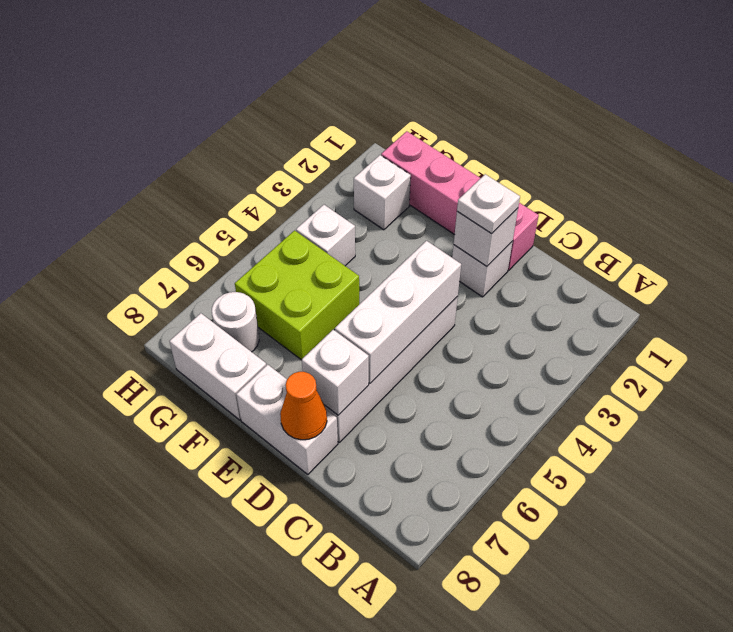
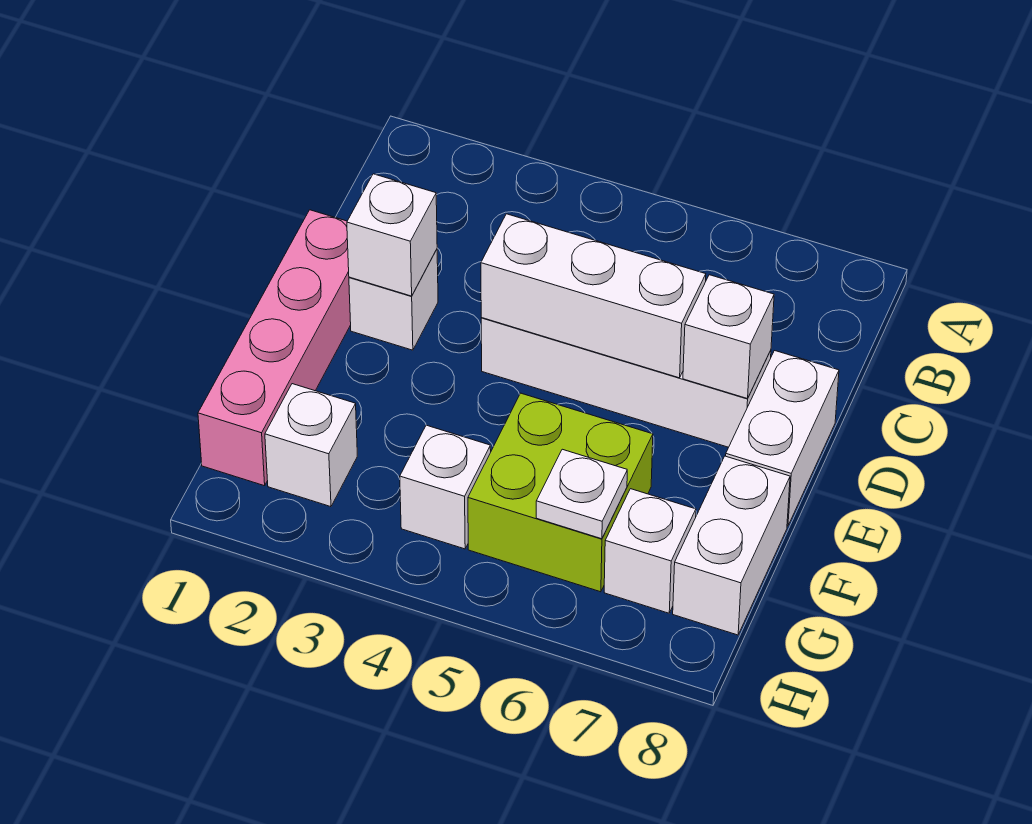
white plate D2 level 3 -> white plate G6 level 2
orange cone D8 level 2 -> none
white round brick G7 level 1 -> white brick G7 level 1

